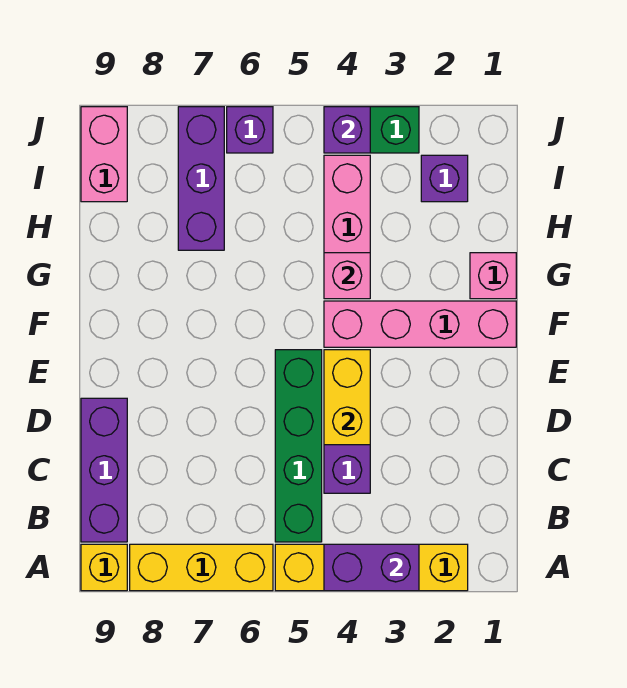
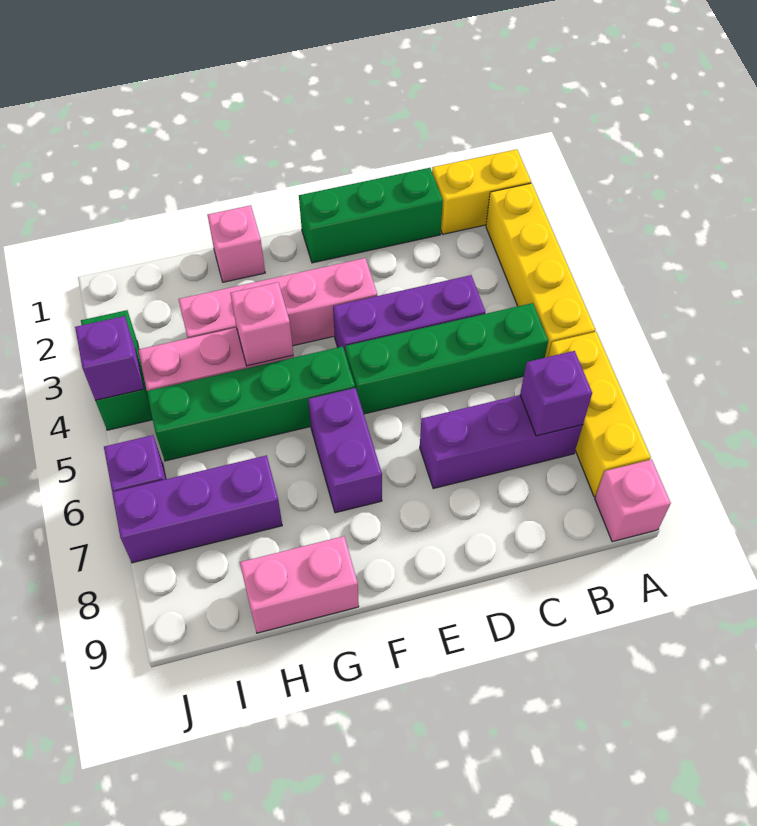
purple brick A3:A4 level 2 -> purple brick F6:F7 level 1
yellow brick A9 level 1 -> pink brick A9 level 1
purple brick B9:D9 level 1 -> purple brick B7:D7 level 1
none -> green brick C1:E1 level 1
yellow brick D4:E4 level 2 -> yellow brick A1:B1 level 1
pink brick F1:F4 level 1 -> pink brick E3:H3 level 1
none -> green brick F5:I5 level 1
purple brick I2 level 1 -> purple brick B7 level 2
pink brick I9:J9 level 1 -> pink brick G9:H9 level 1

